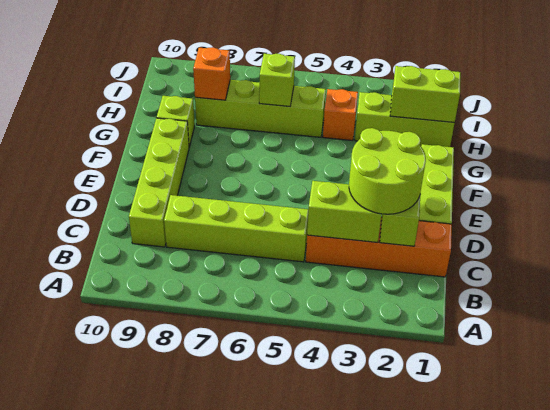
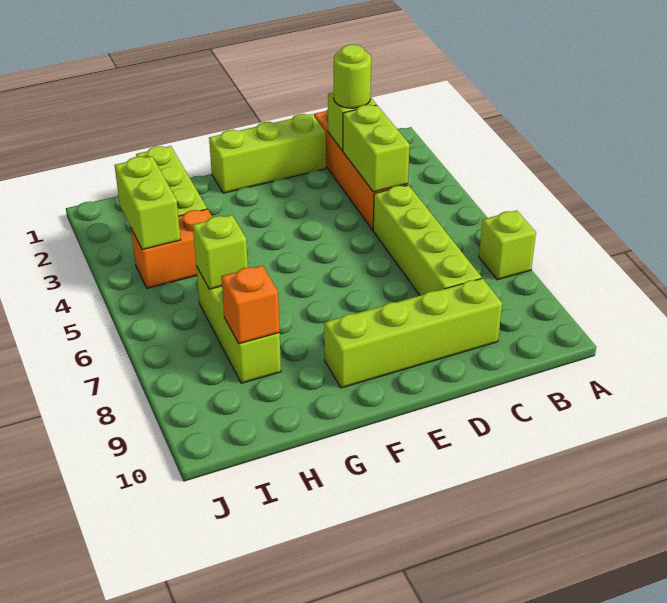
lime round brick C2:D3 level 3 -> lime round brick C2 level 3
lime brick G9 level 1 -> lime brick A7 level 1
lime brick H1:H2 level 2 -> lime brick I3:I4 level 2
orange brick H4 level 1 -> orange brick H4:I4 level 1
lime brick H5:H8 level 1 -> lime brick H6:H8 level 1

